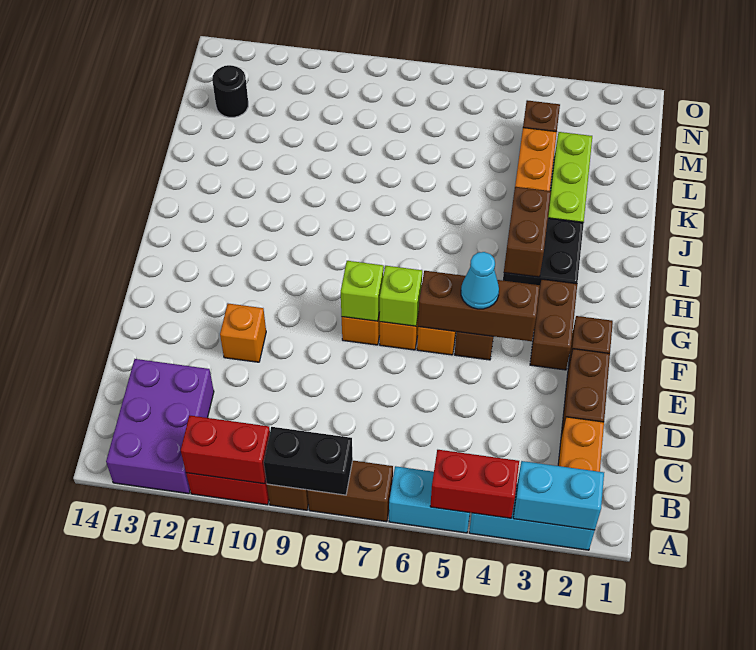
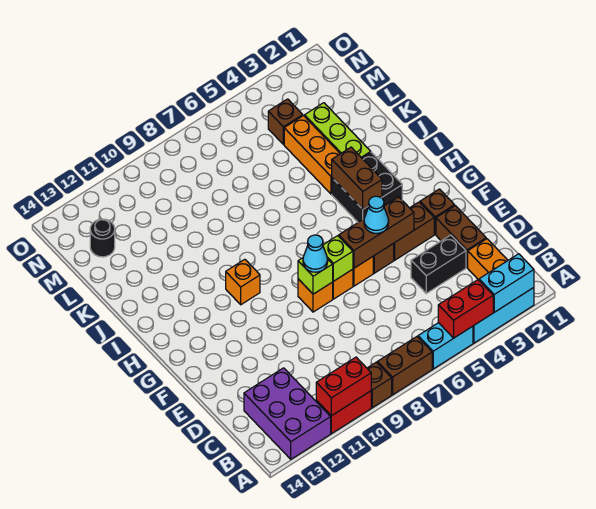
black brick A8:A9 level 2 -> black brick D3:D4 level 1
orange brick E11 level 1 -> orange brick H10 level 1
brown brick F3:G3 level 1 -> brown brick F3:F4 level 1
none -> cyan cone F8 level 3

